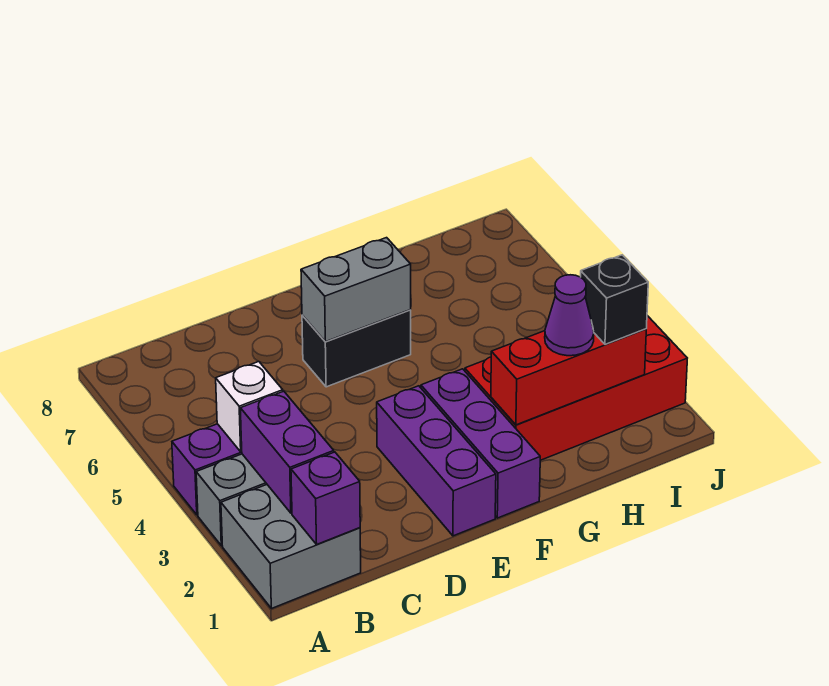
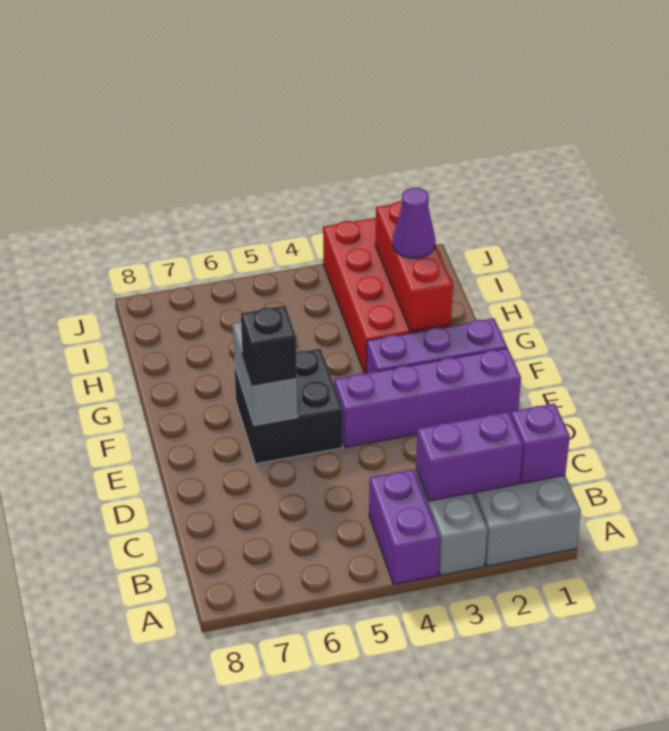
white brick B4 level 2 -> none
purple brick E1:E3 level 1 -> purple brick E1:E4 level 1
black brick E6:F6 level 1 -> black brick E5:F6 level 1
black brick I2 level 3 -> black brick E6 level 3

